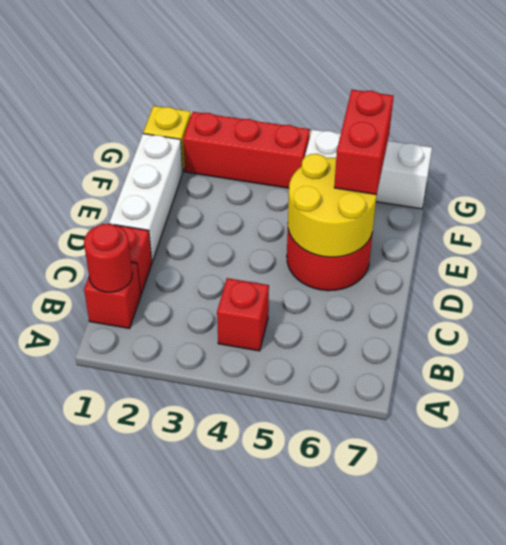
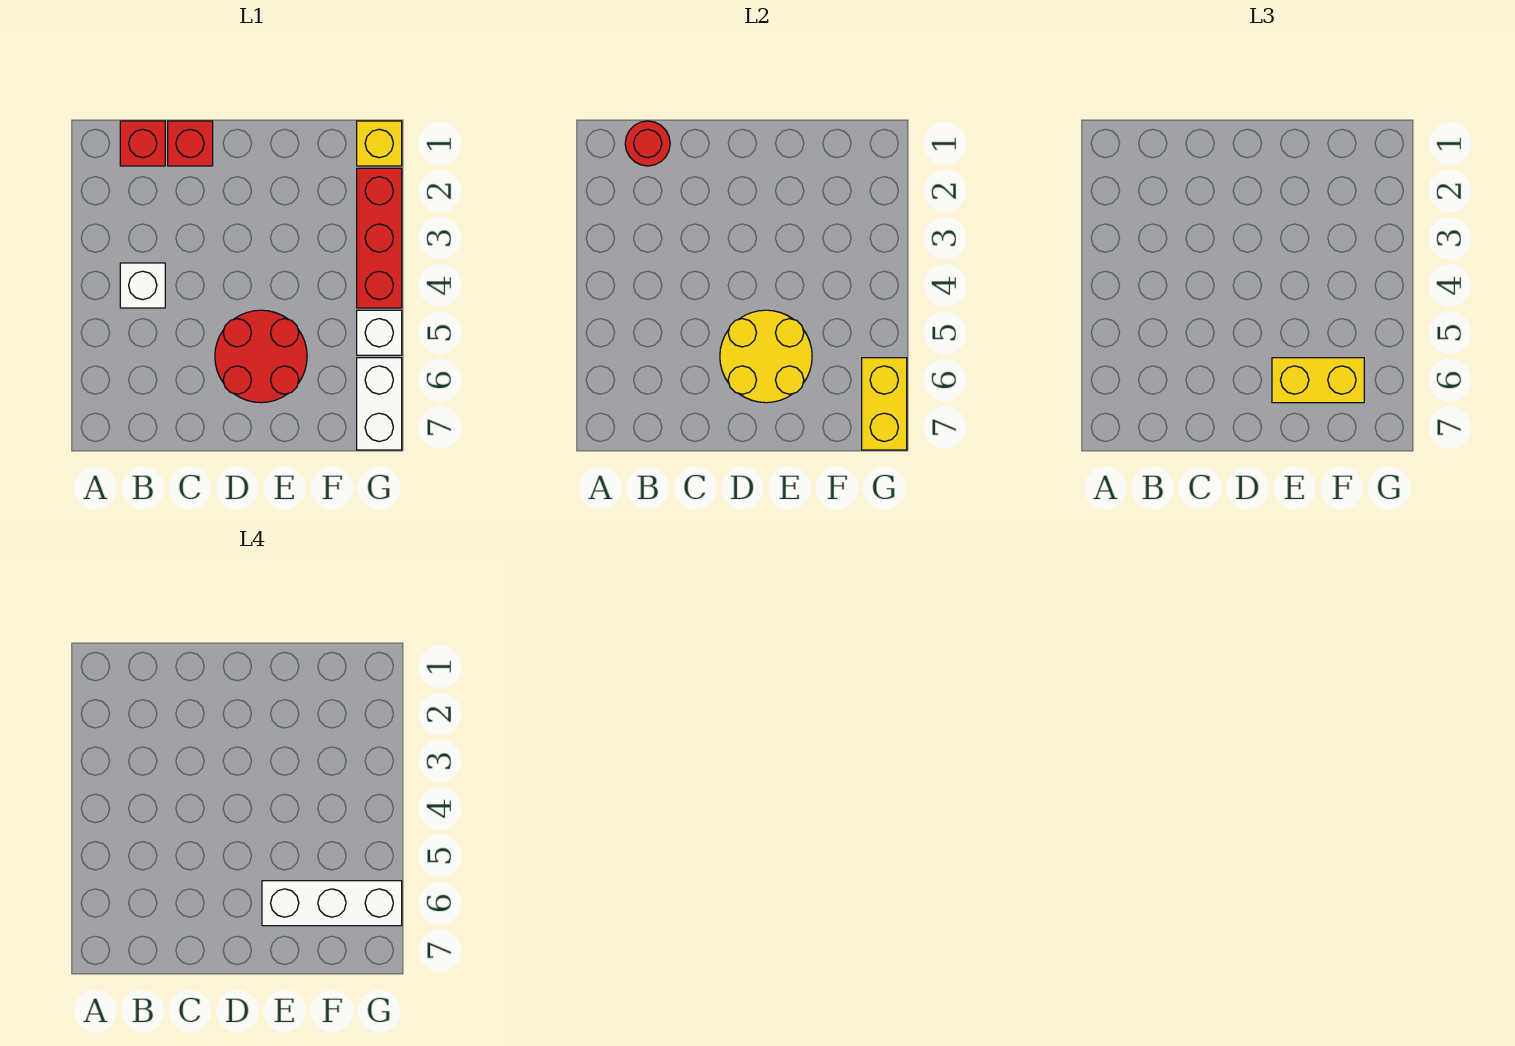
red brick B4 level 1 -> white brick B4 level 1
white brick D1:F1 level 1 -> white brick E6:G6 level 4
red brick E6:F6 level 3 -> yellow brick E6:F6 level 3
none -> yellow brick G6:G7 level 2

